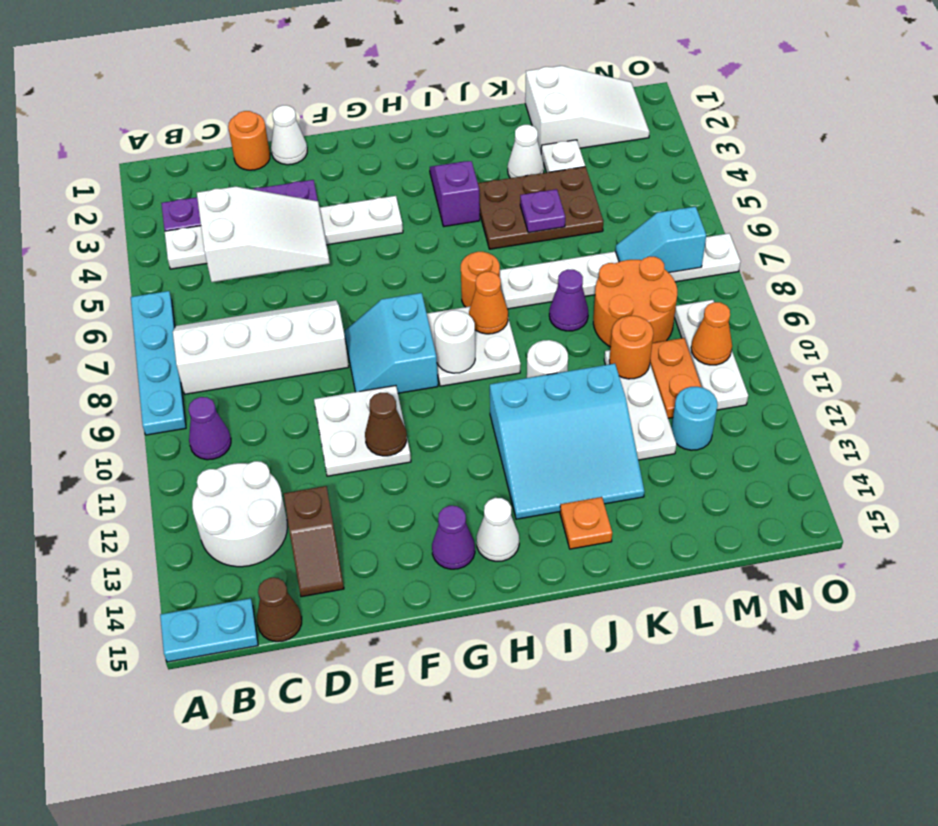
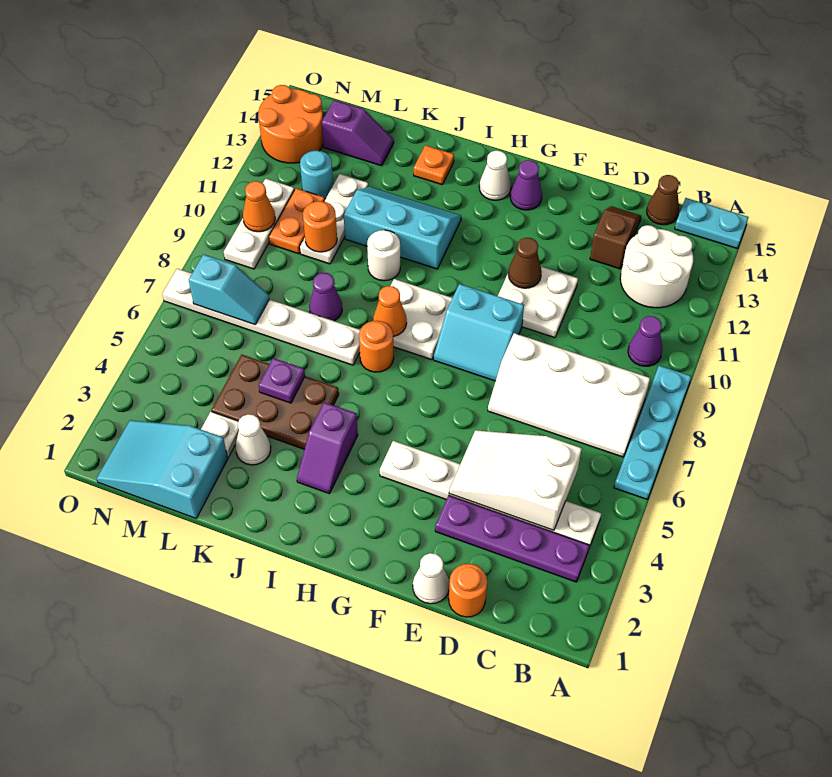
cyan slope F8:G9 level 1 top G -> cyan slope F8:G9 level 1 top 9
white round brick H9 level 2 -> none
cyan slope I11:K13 level 1 top 11 -> cyan slope I11:K12 level 1 top 11
white slope L1:N2 level 1 top L -> cyan slope L1:N2 level 1 top L
orange round brick L8:M9 level 1 -> orange round brick N13:O14 level 1
none -> purple slope L14:M14 level 1 top M

